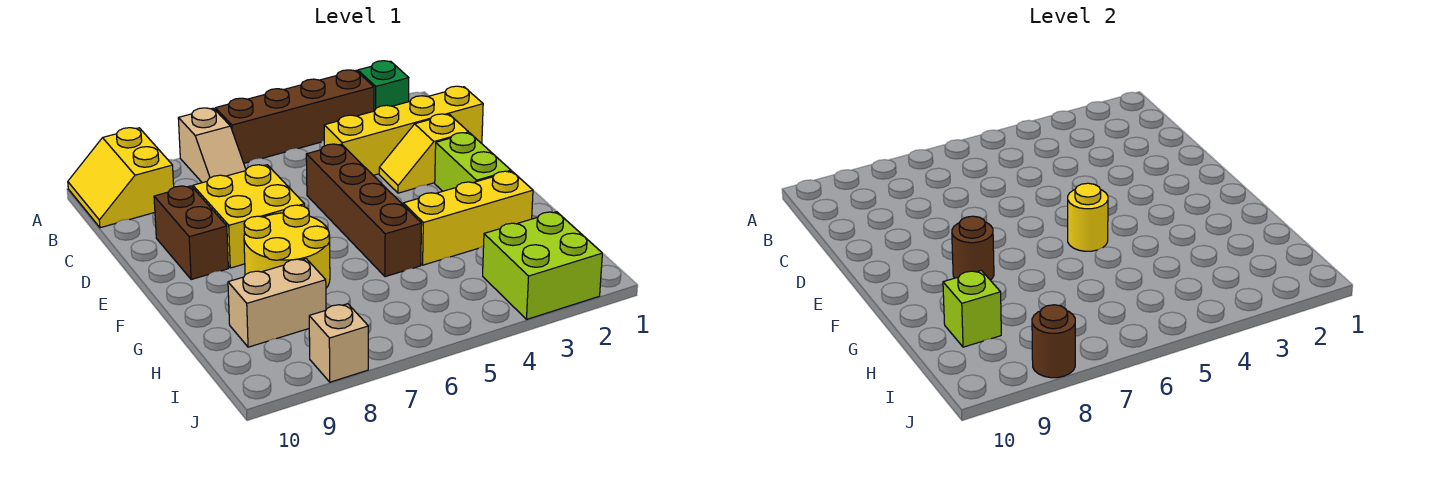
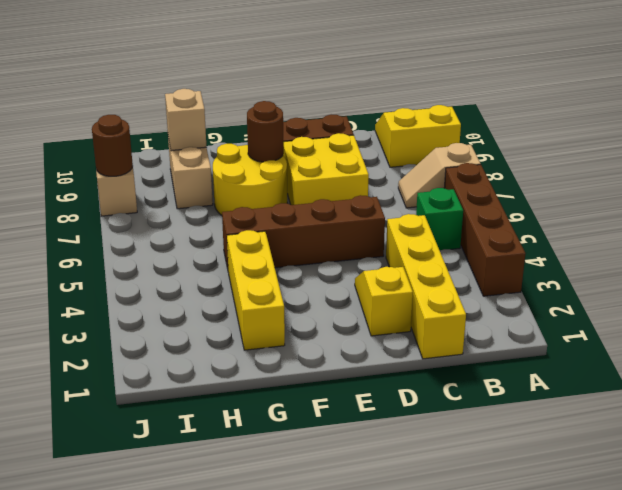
green brick A2 level 1 -> green brick B5 level 1
lime brick E2:F2 level 1 -> none
yellow round brick F5 level 2 -> none
lime brick H9 level 2 -> tan brick H9 level 2
lime brick I2:J3 level 1 -> none

